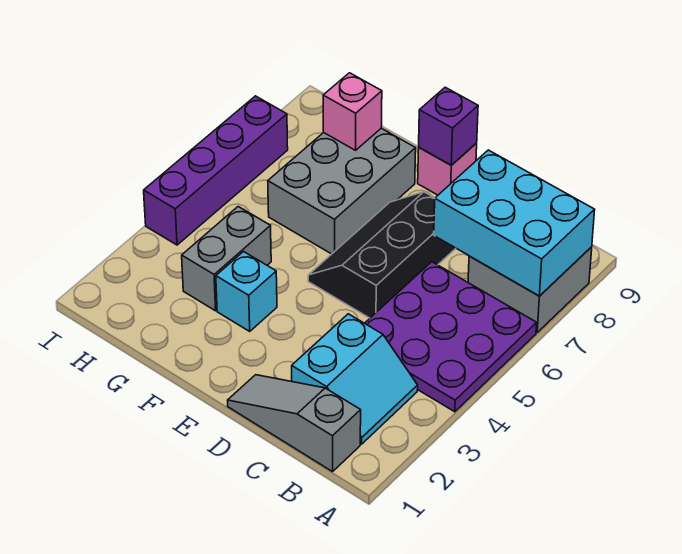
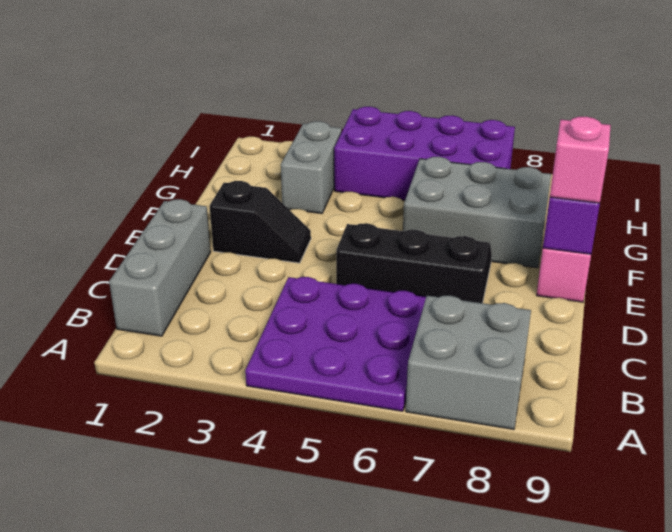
cyan brick A7:C8 level 2 -> none
grey slope B1:D1 level 1 top B -> grey brick B1:D1 level 1
cyan slope B2:C3 level 1 top C -> none
none -> black slope E2:E3 level 1 top 2
cyan brick F3 level 1 -> none
grey brick G3:G4 level 1 -> grey brick G3:H3 level 1
pink brick G8 level 2 -> pink brick E9 level 3
purple brick I4:I7 level 1 -> purple brick H4:I7 level 1

